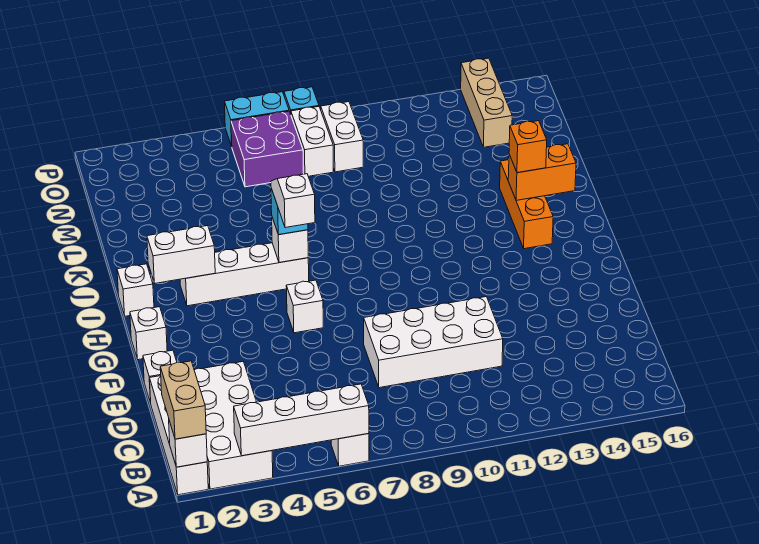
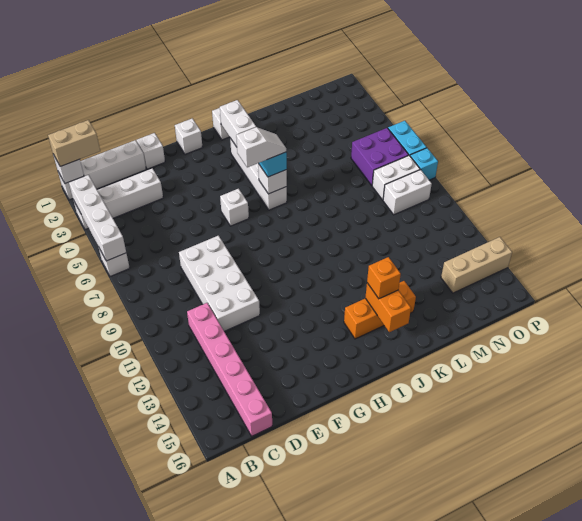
white brick A2:D3 level 1 -> white brick A3:D3 level 1
none -> pink brick C11:C16 level 1

